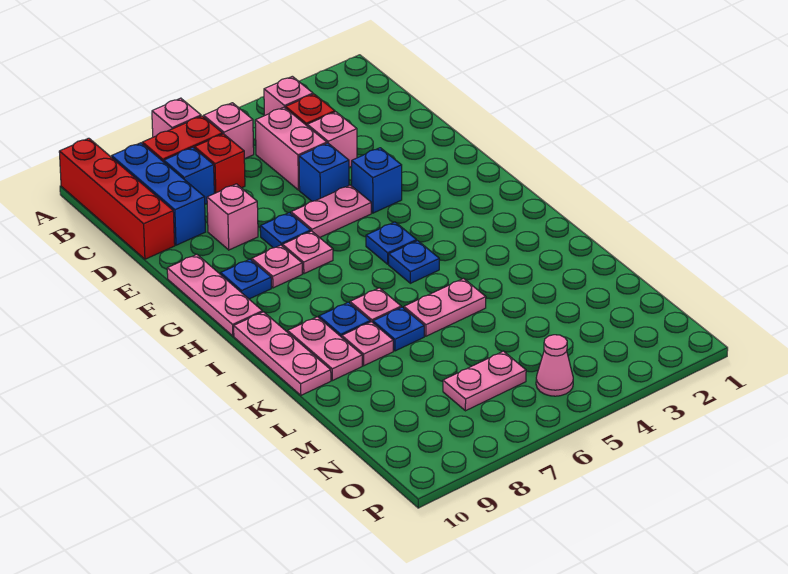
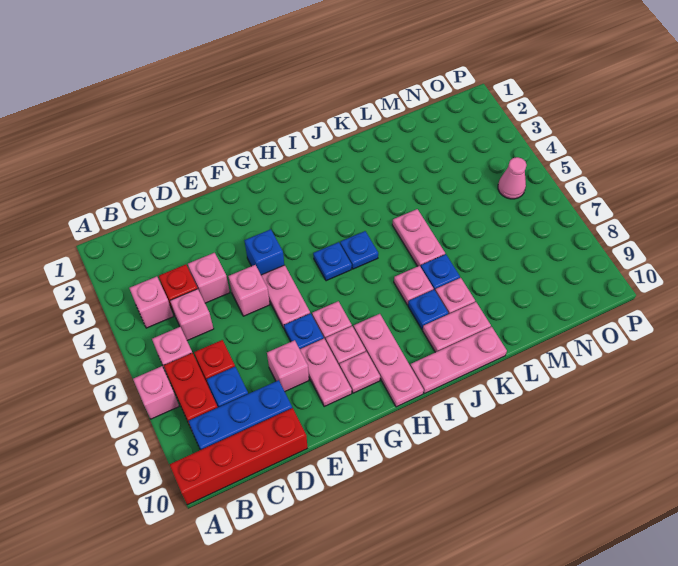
pink brick C5:D5 level 1 -> pink brick C5 level 1
blue brick E5 level 1 -> pink brick E5 level 1
pink plate F10:H10 level 1 -> pink plate H8:H10 level 1
blue plate G9 level 1 -> pink plate G9 level 1
pink plate N6:N7 level 1 -> pink plate F8:F9 level 1

